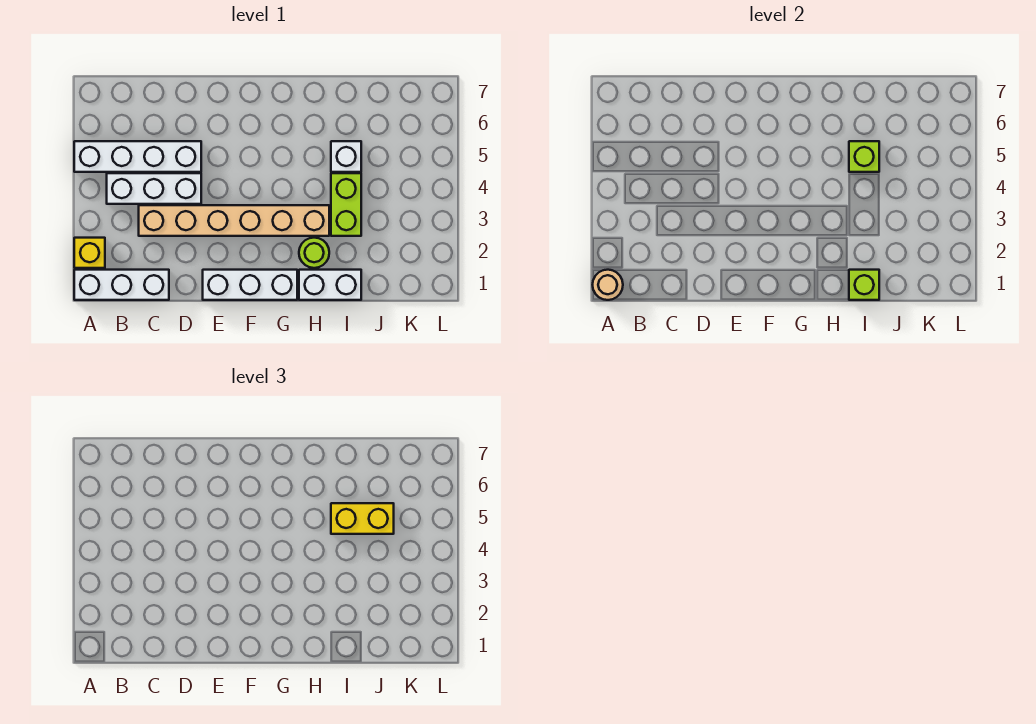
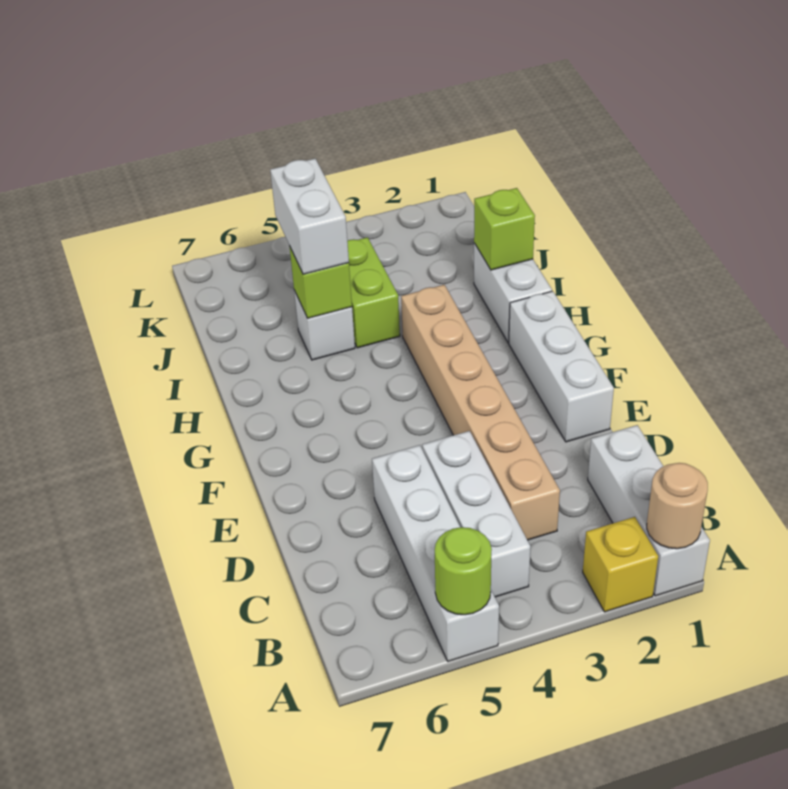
lime round brick H2 level 1 -> lime round brick A5 level 2
lime brick I3:I4 level 1 -> lime brick I4:J4 level 1
yellow brick I5:J5 level 3 -> white brick I5:J5 level 3

